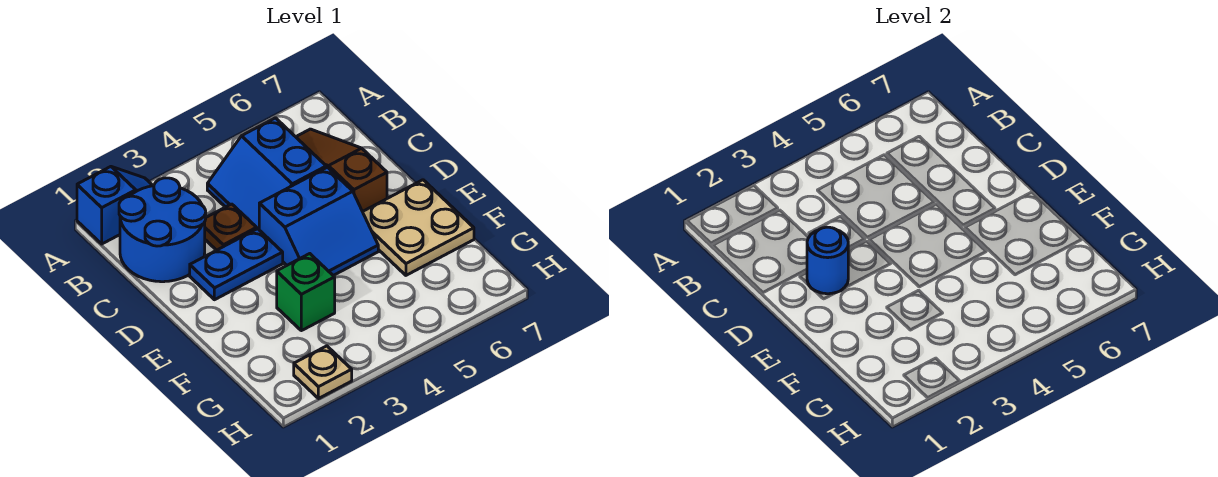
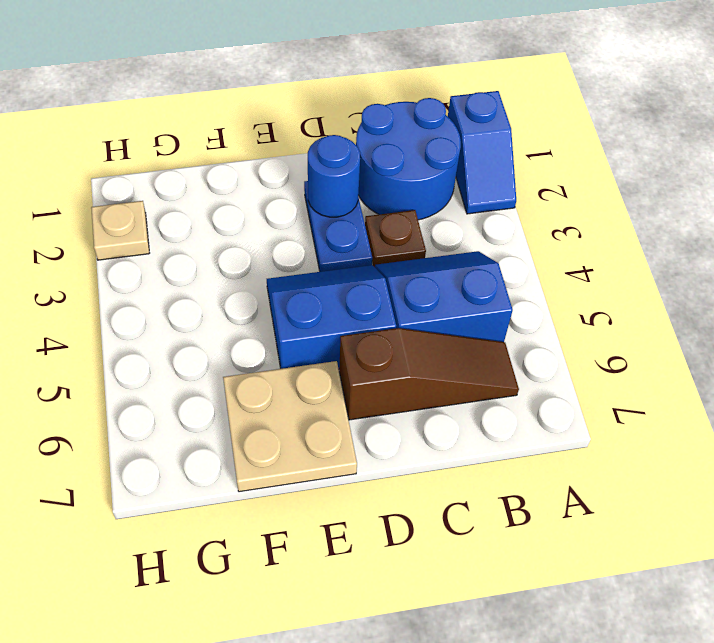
blue slope D4:E5 level 1 top D -> blue slope D4:E5 level 1 top 5
green brick F3 level 1 -> none

